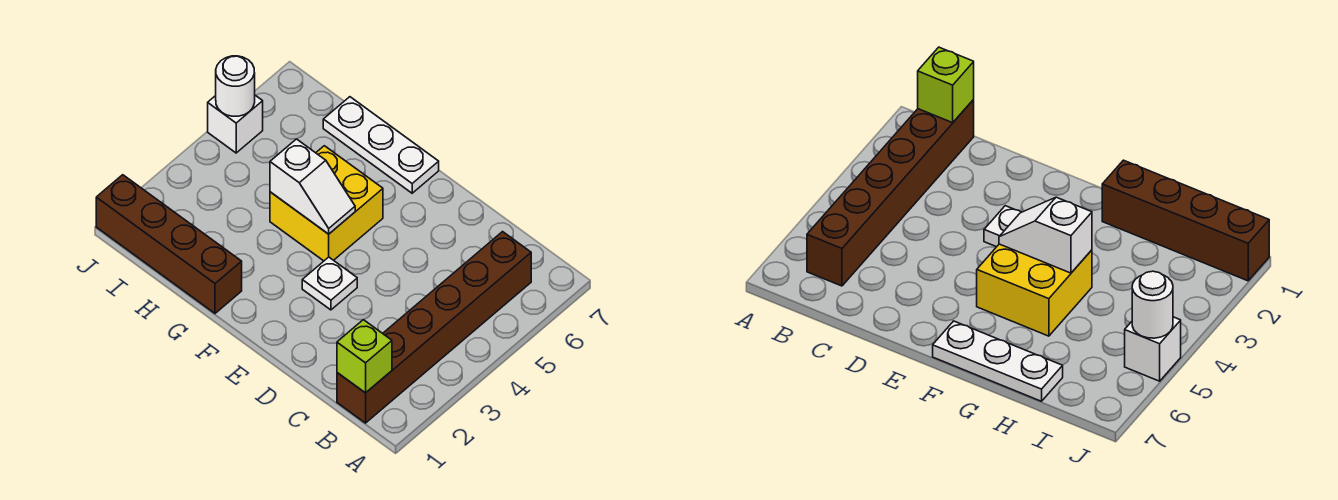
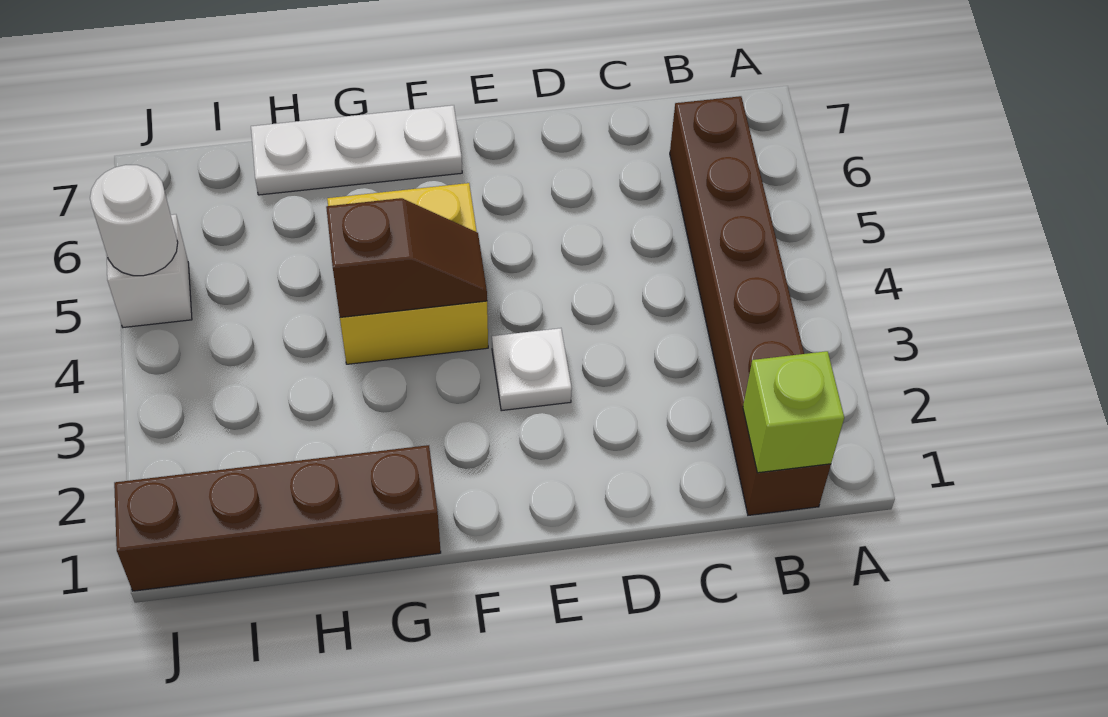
white slope F4:G4 level 2 top G -> brown slope F4:G4 level 2 top G

